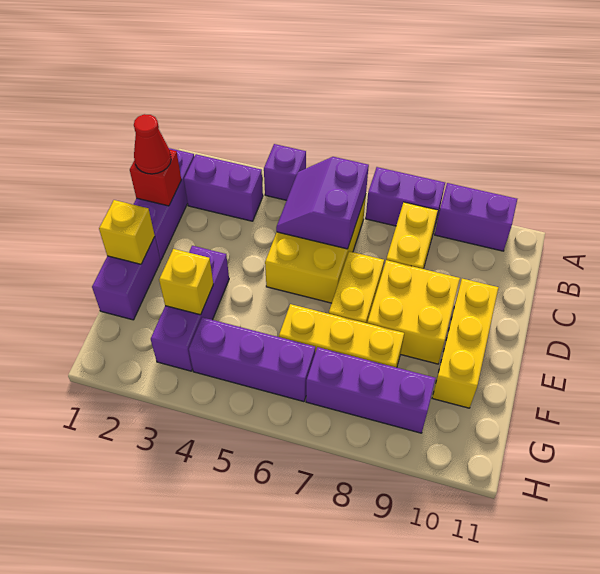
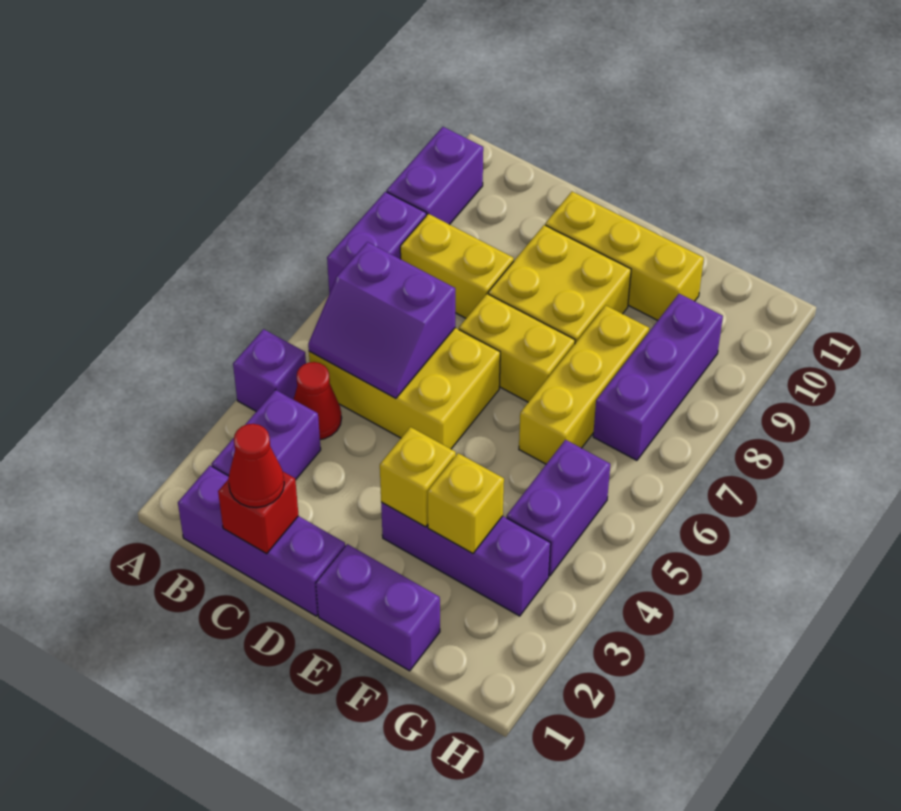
none -> red cone B4 level 1
yellow brick E1 level 2 -> yellow brick E3 level 2
purple brick G4:G6 level 1 -> purple brick G4:G5 level 1

